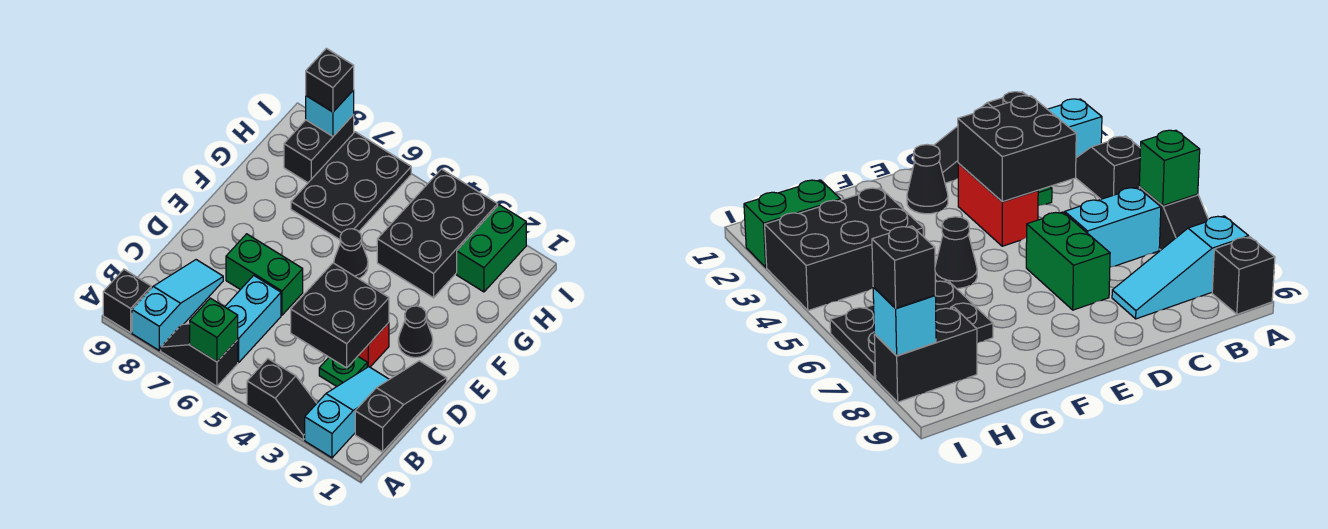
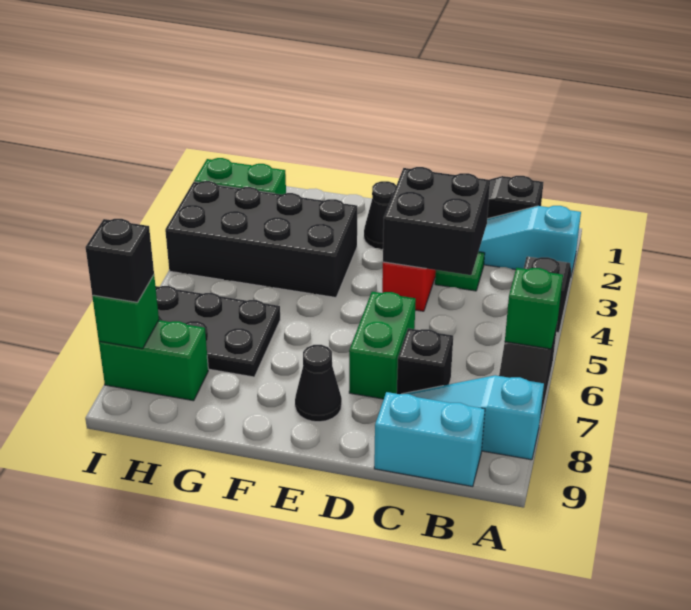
black brick A9 level 1 -> black brick C7 level 1
cyan brick B6:C6 level 1 -> cyan brick B9:C9 level 1
black cone F5 level 1 -> black cone E8 level 1
black brick G3:I4 level 1 -> black brick F3:I4 level 1
black brick H8:I8 level 1 -> green brick H8:I8 level 1
cyan brick I8 level 2 -> green brick I8 level 2

